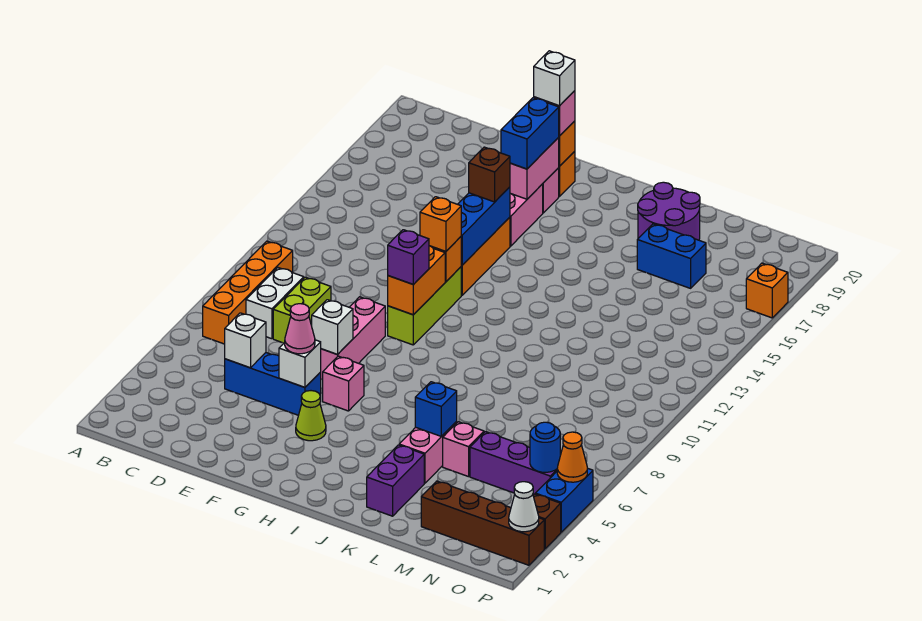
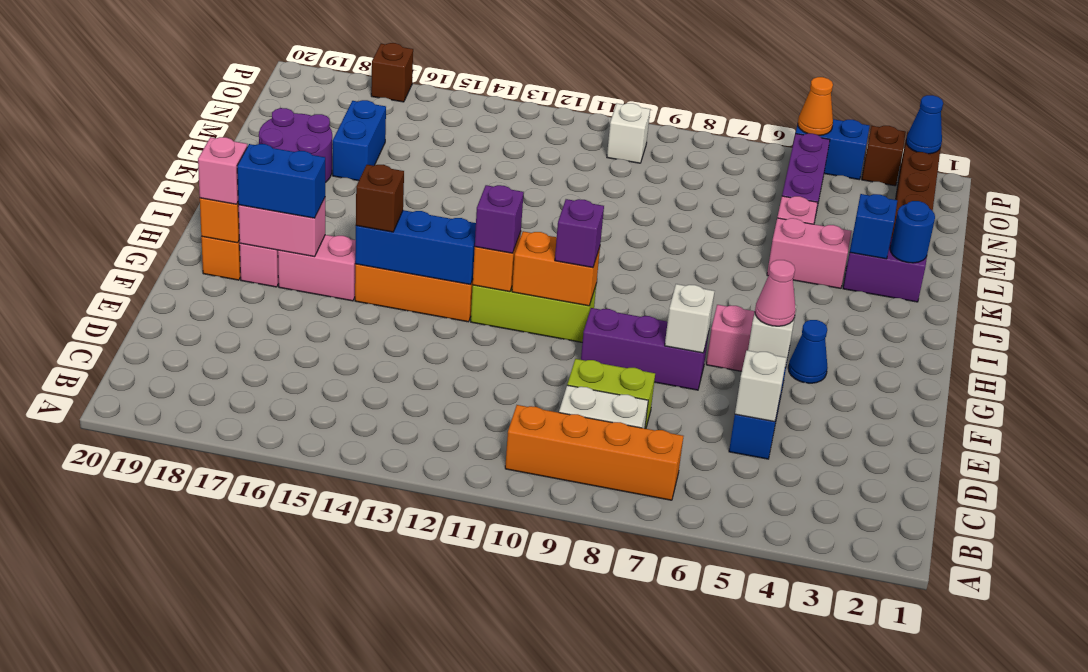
pink brick F7:F9 level 1 -> purple brick F7:F9 level 1
lime cone G4 level 1 -> blue cone G4 level 1
orange brick G12 level 3 -> purple brick G12 level 3
white brick G19 level 4 -> white brick O10 level 1
blue brick K5 level 2 -> blue brick K3 level 2
blue round brick O5 level 2 -> blue round brick K2 level 2
white cone P2 level 2 -> blue cone P2 level 2
orange brick P17 level 1 -> brown brick P17 level 1

